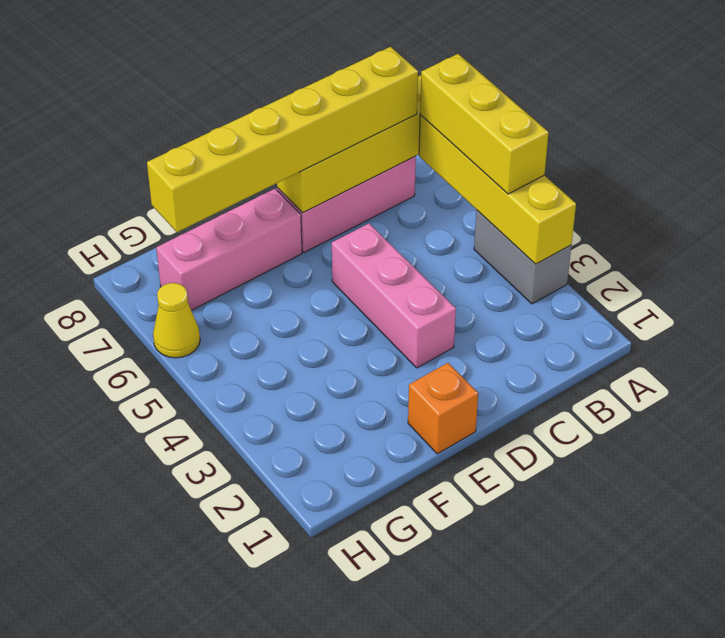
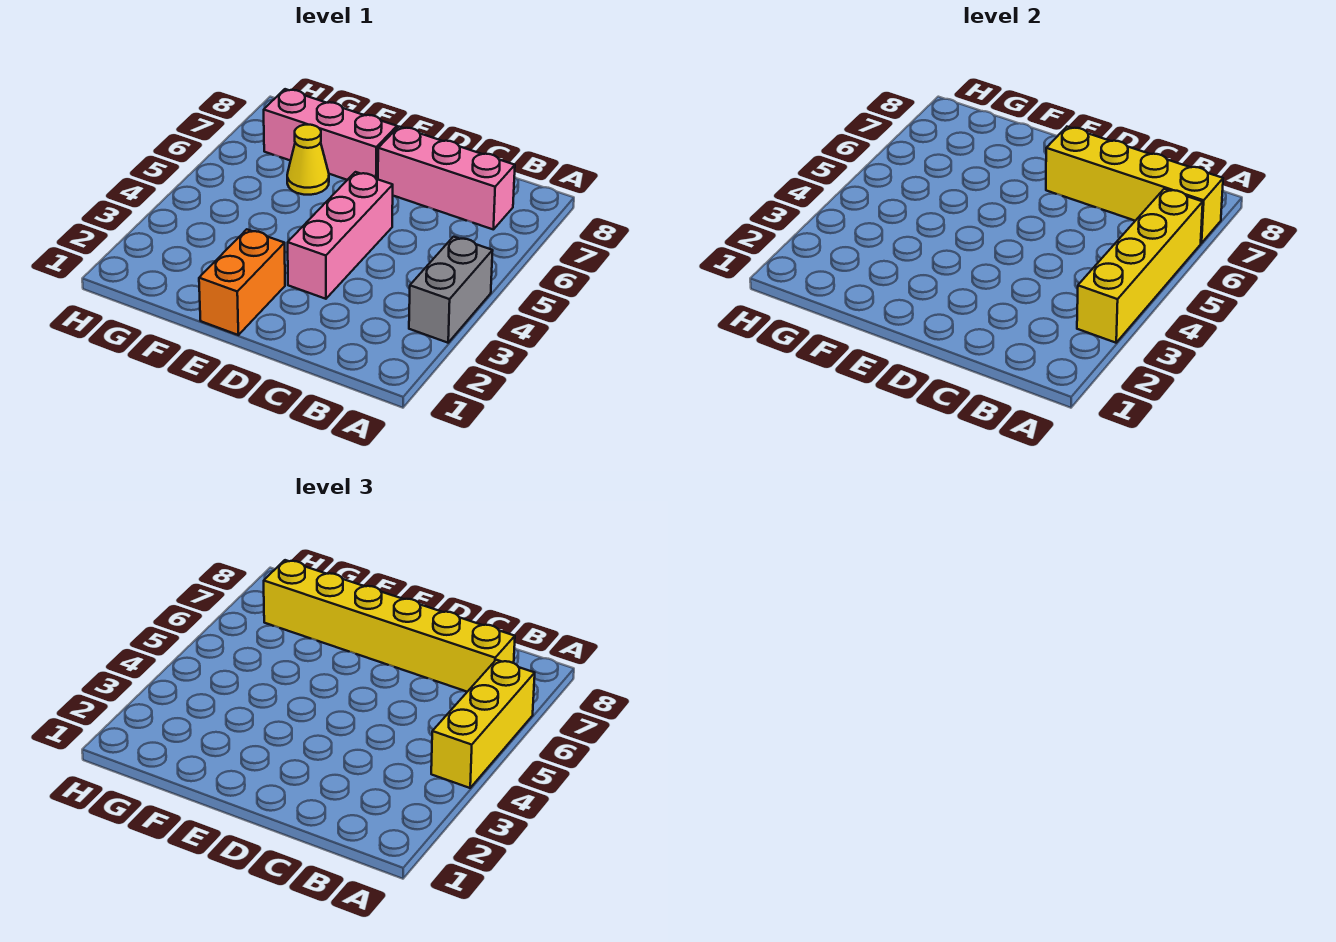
orange brick E1 level 1 -> orange brick E1:E2 level 1
yellow cone H6 level 1 -> yellow cone F6 level 1

